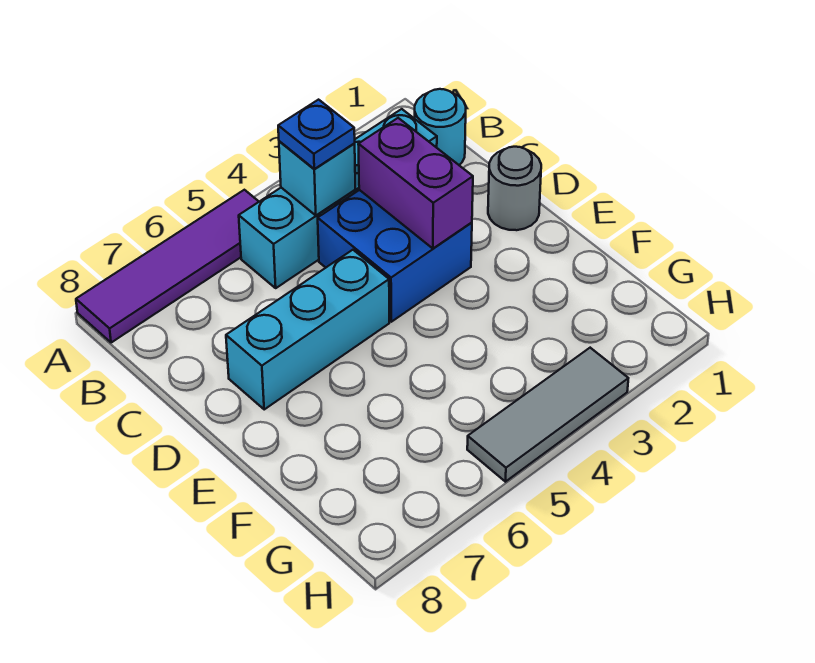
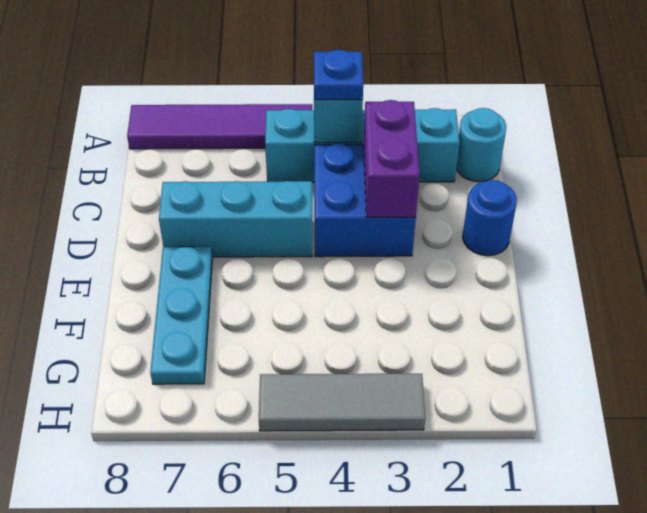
grey round brick D1 level 1 -> blue round brick D1 level 1
none -> cyan plate E7:G7 level 1

